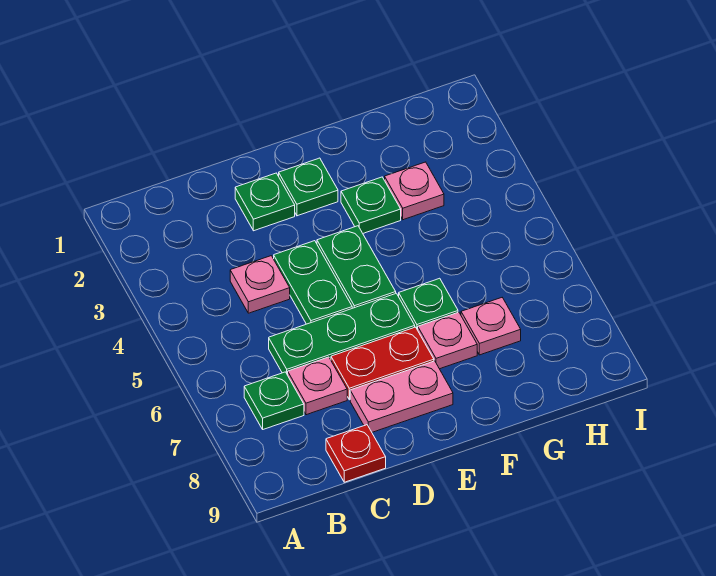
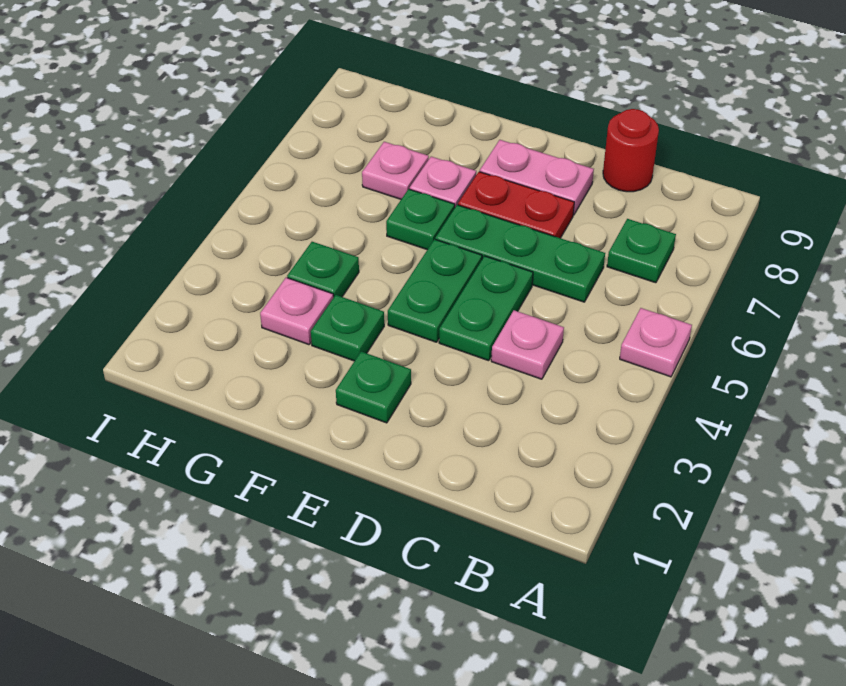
pink plate C7 level 1 -> pink plate A5 level 1
red plate C9 level 1 -> red round brick C9 level 1
green plate D2 level 1 -> green plate G4 level 1

